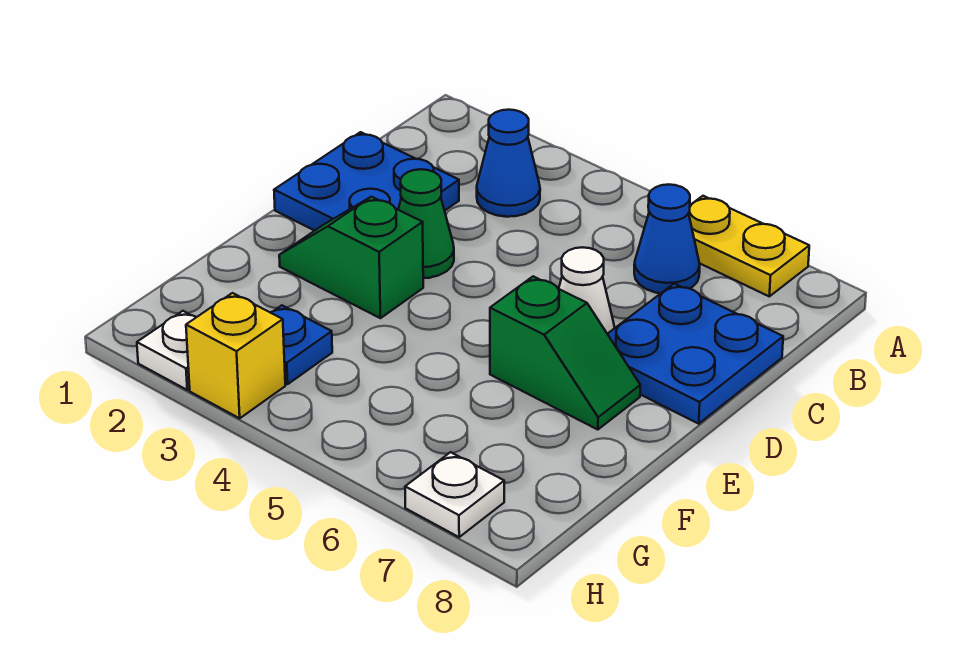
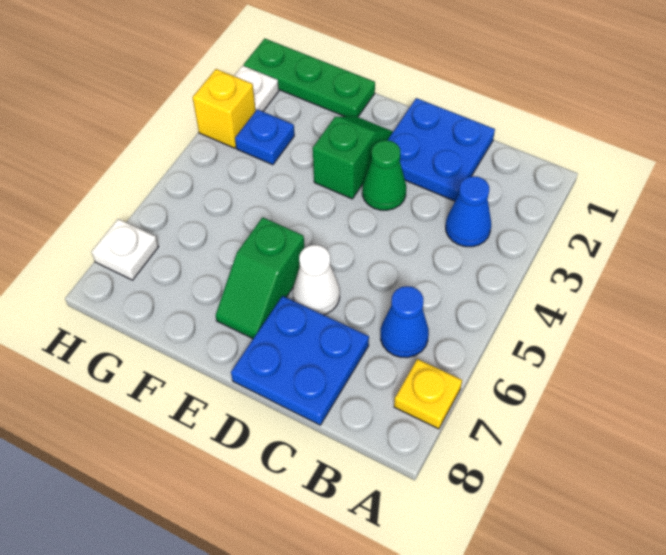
yellow plate A6:A7 level 1 -> yellow plate A7 level 1
none -> green plate F1:H1 level 1

